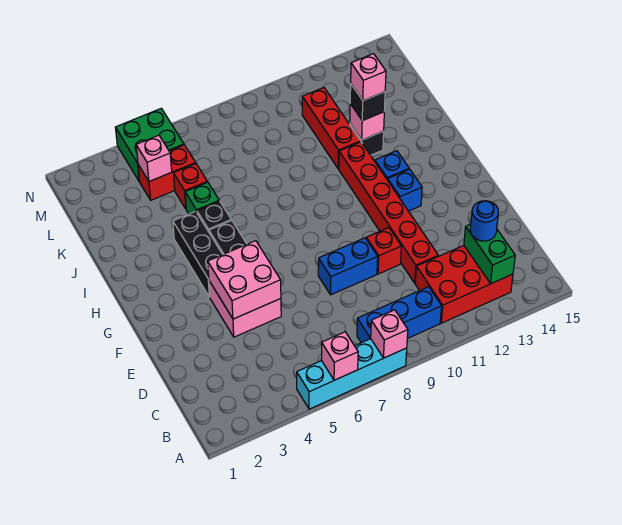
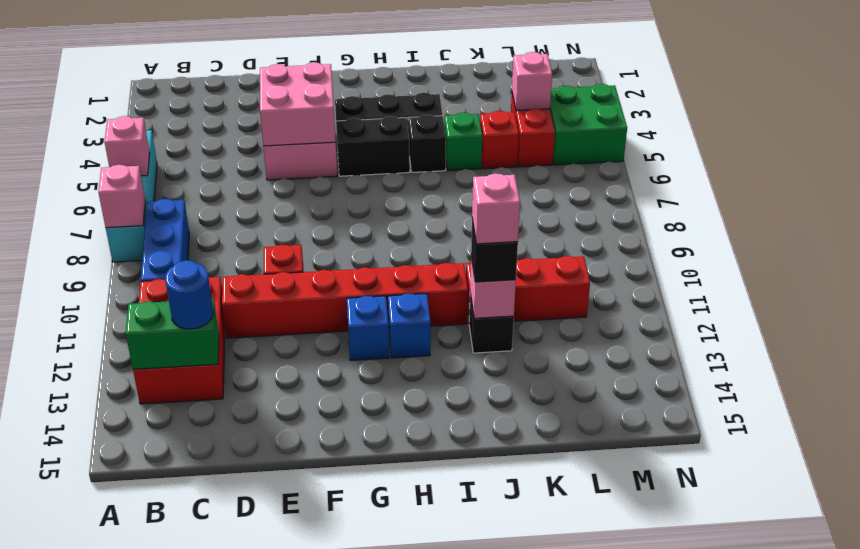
blue brick E8:E9 level 1 -> none

